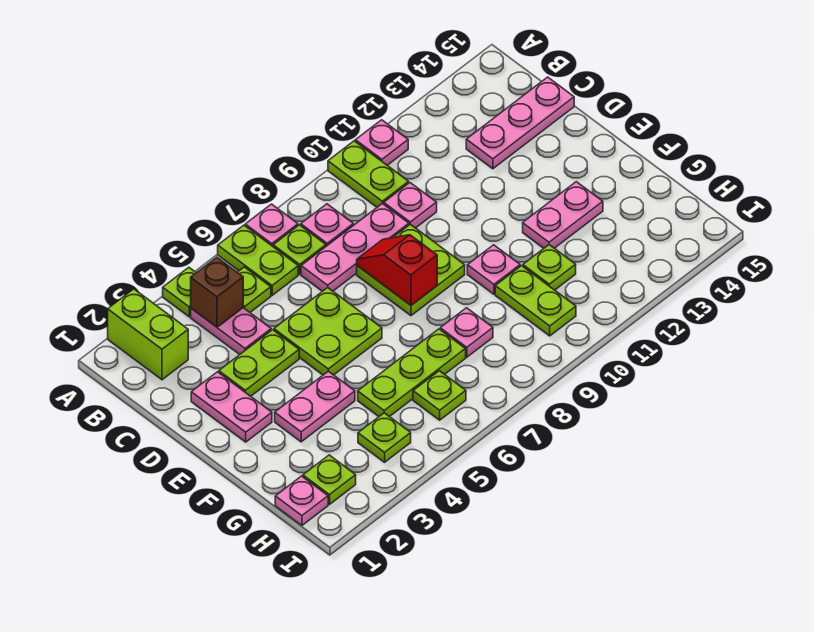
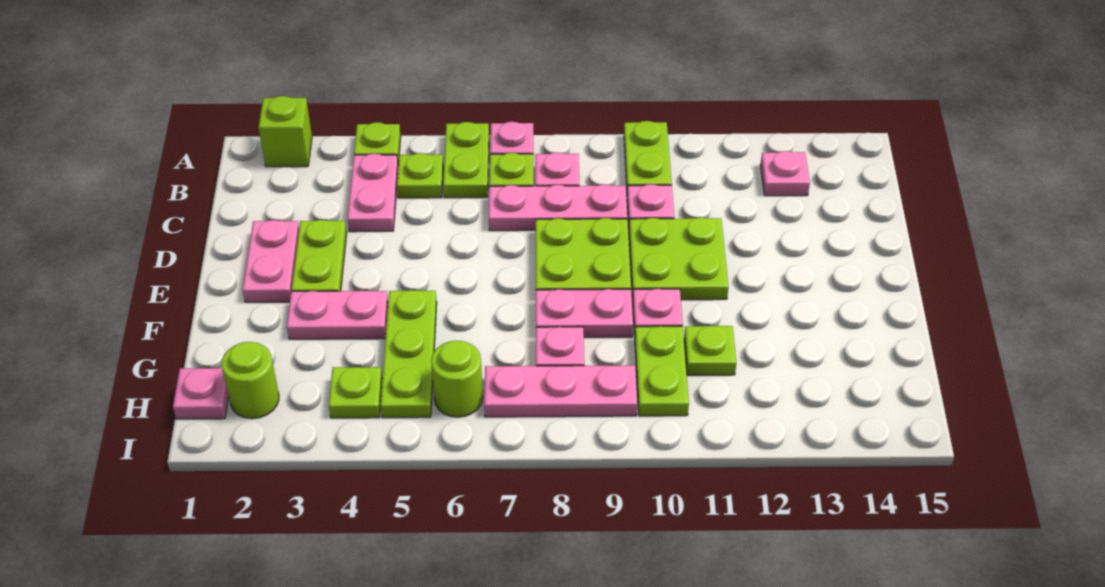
lime brick A2:B2 level 1 -> lime brick A2 level 1
pink plate A11 level 1 -> pink plate B13 level 1
brown brick B4 level 2 -> none
pink plate C13:C15 level 1 -> pink plate H7:H9 level 1
lime plate D3:D4 level 1 -> lime plate D3:E3 level 1
lime plate D5:E6 level 1 -> lime plate D10:E11 level 1
red slope D8:E8 level 2 top E -> none
pink plate F12:F13 level 1 -> pink plate F8:F9 level 1
lime plate G5:G7 level 1 -> lime plate F5:H5 level 1
lime plate H2 level 1 -> lime round brick H2 level 1
lime plate H6 level 1 -> lime round brick H6 level 1

